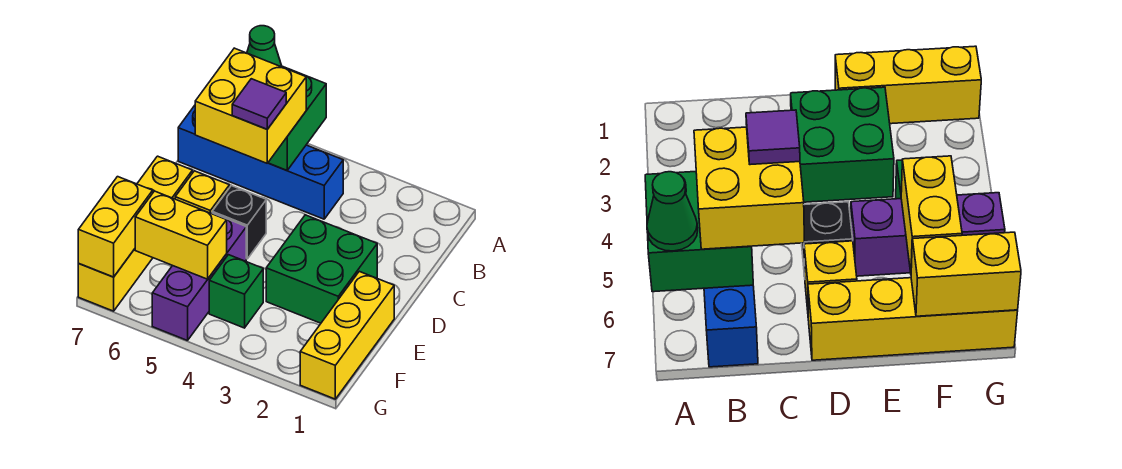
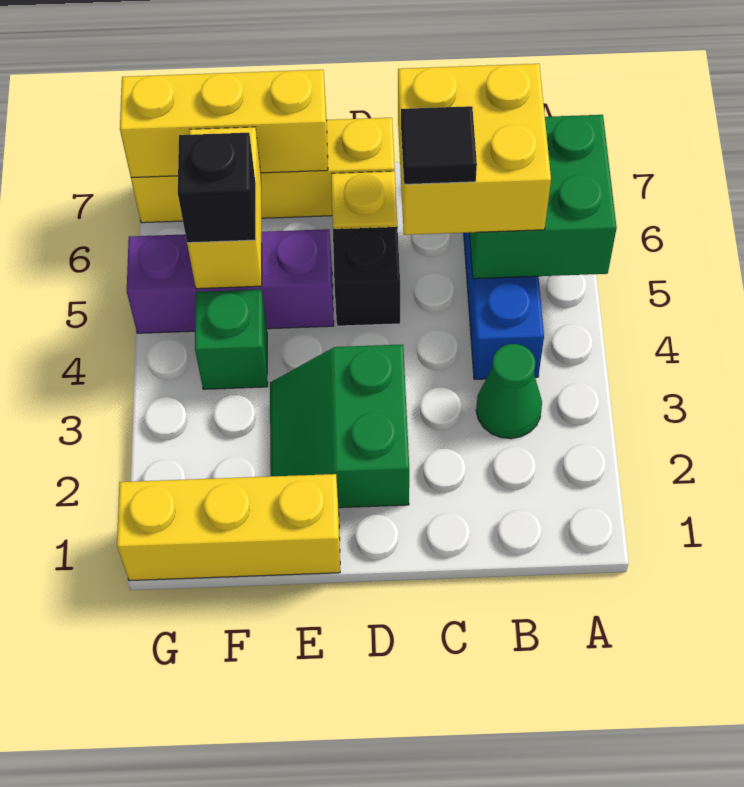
green cone A6 level 3 -> green cone B3 level 1
purple tile C5 level 4 -> black tile C5 level 4
green brick D2:E3 level 1 -> green slope D2:E3 level 1 top D
none -> black brick F5 level 3
yellow brick F7:G7 level 2 -> yellow brick E7:G7 level 2

